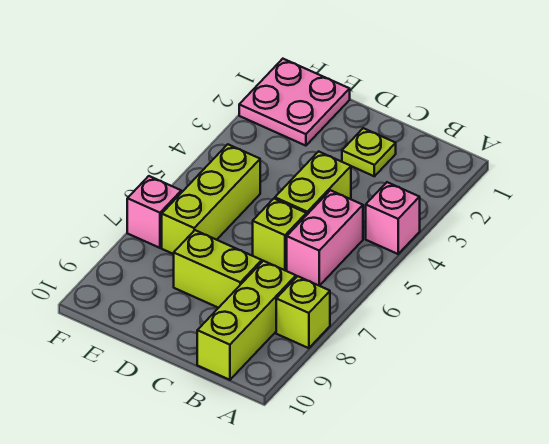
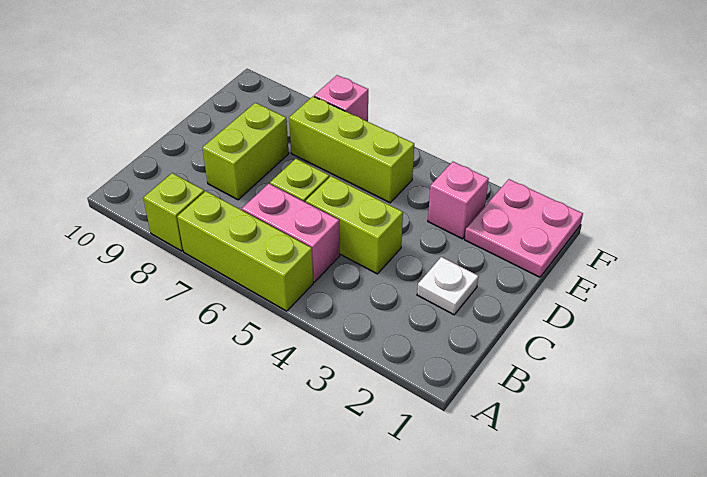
pink brick A4 level 1 -> pink brick E3 level 1
lime brick B8:B10 level 1 -> lime brick A5:A7 level 1
lime plate C2 level 1 -> white plate C2 level 1

